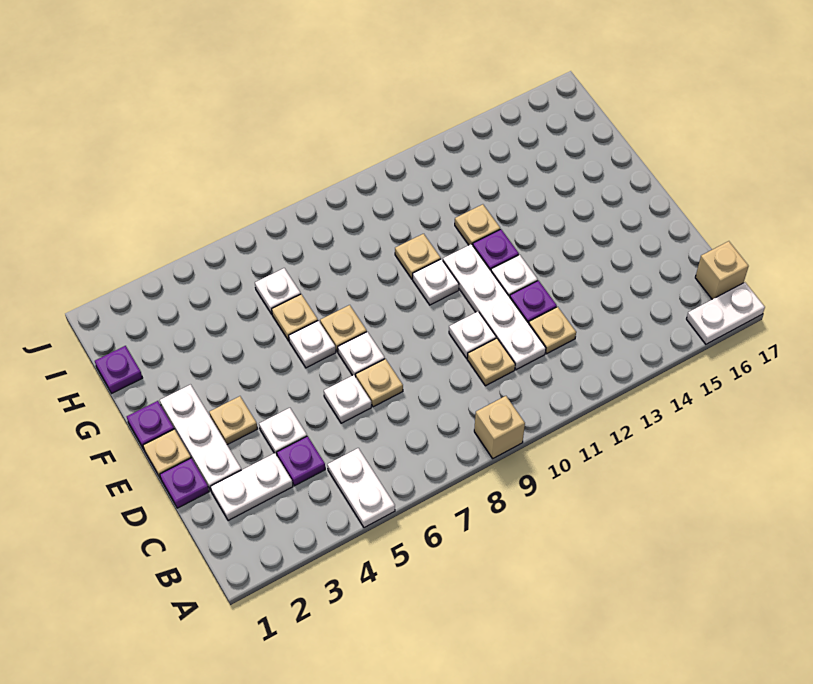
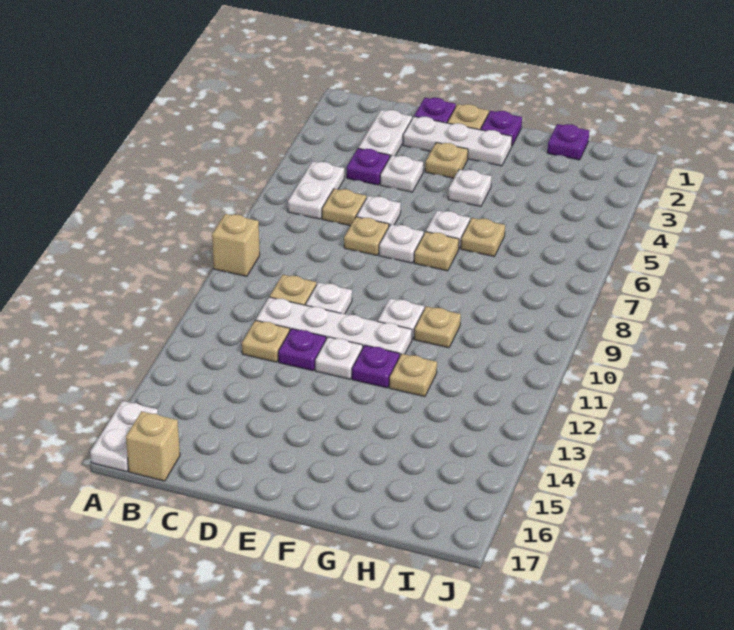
white plate A5:B5 level 1 -> white plate B5:B6 level 1
none -> tan plate C6 level 1
white plate H6 level 1 -> white plate F4 level 1

